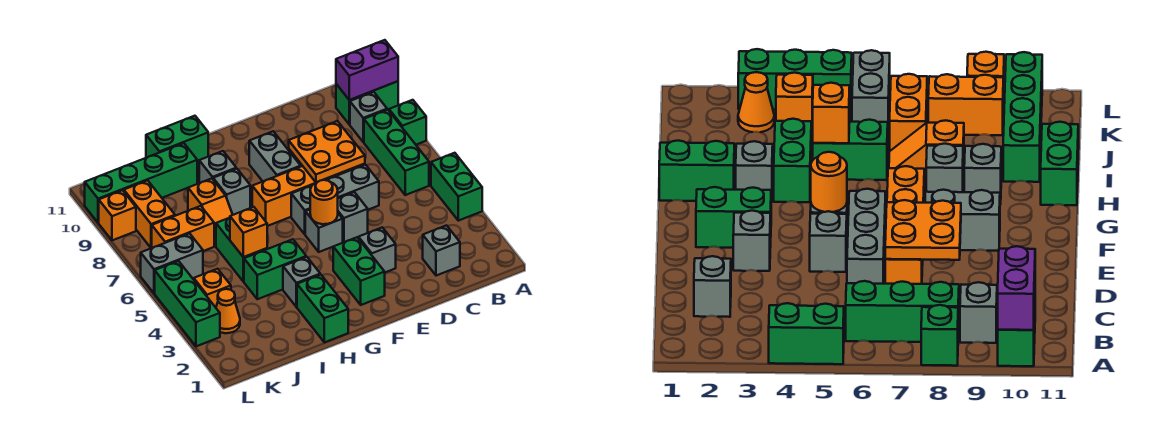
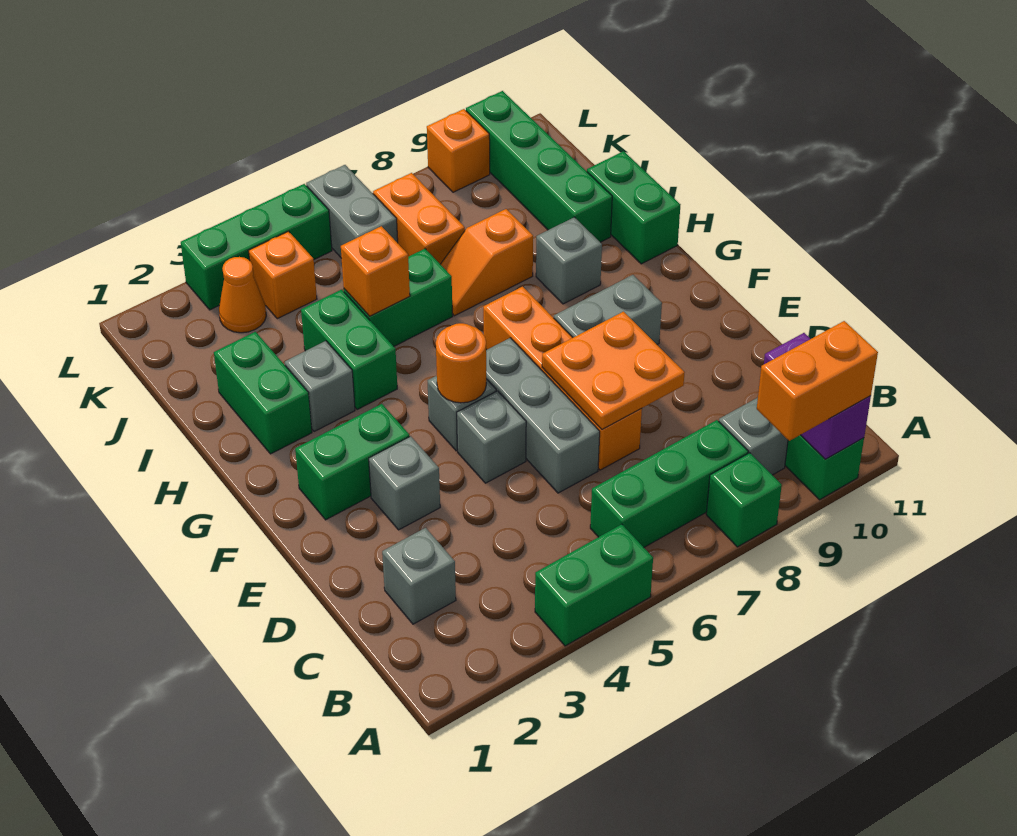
green brick H1:H2 level 1 -> green brick H2:I2 level 1
grey brick H8 level 1 -> none
orange brick K8:K9 level 1 -> orange brick A9:A10 level 3

